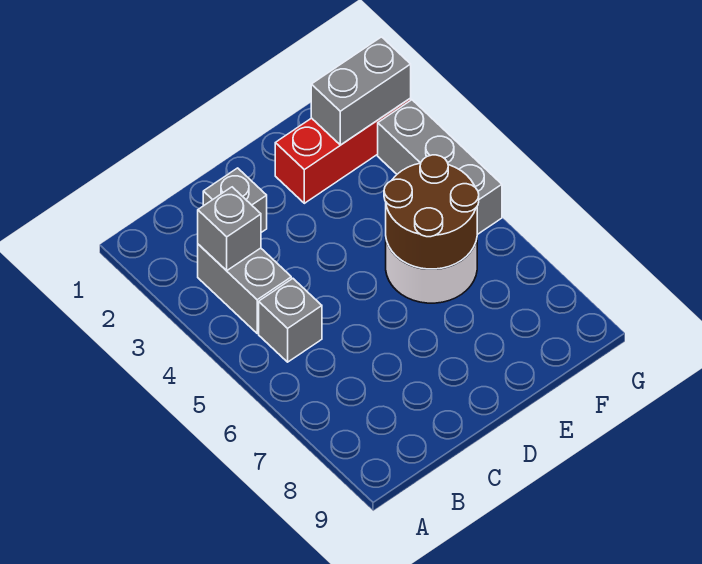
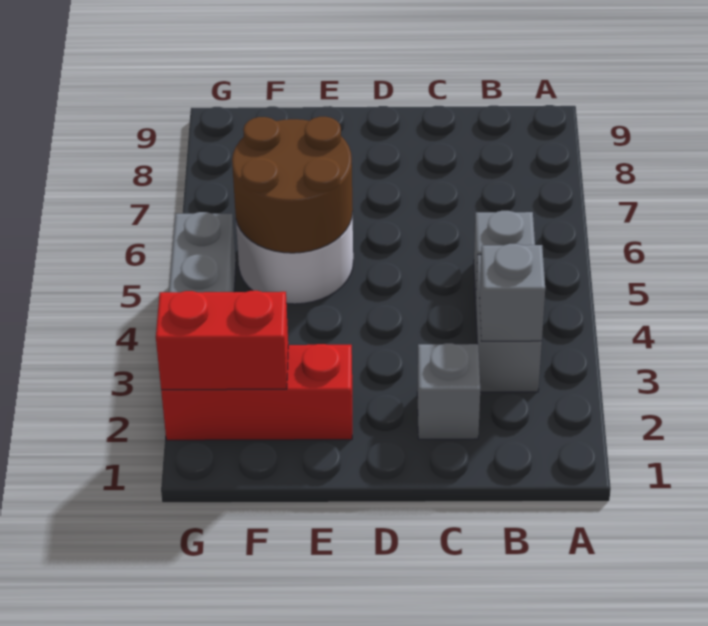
grey brick F2:G2 level 2 -> red brick F2:G2 level 2

